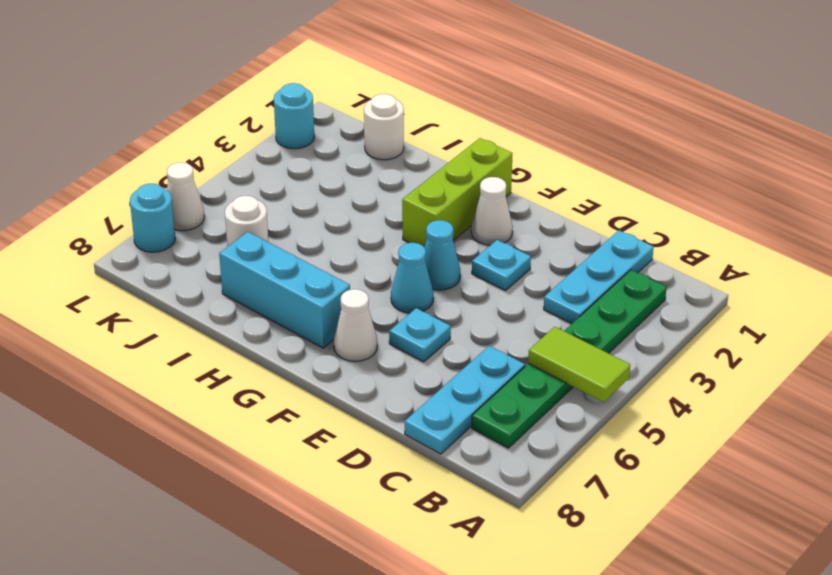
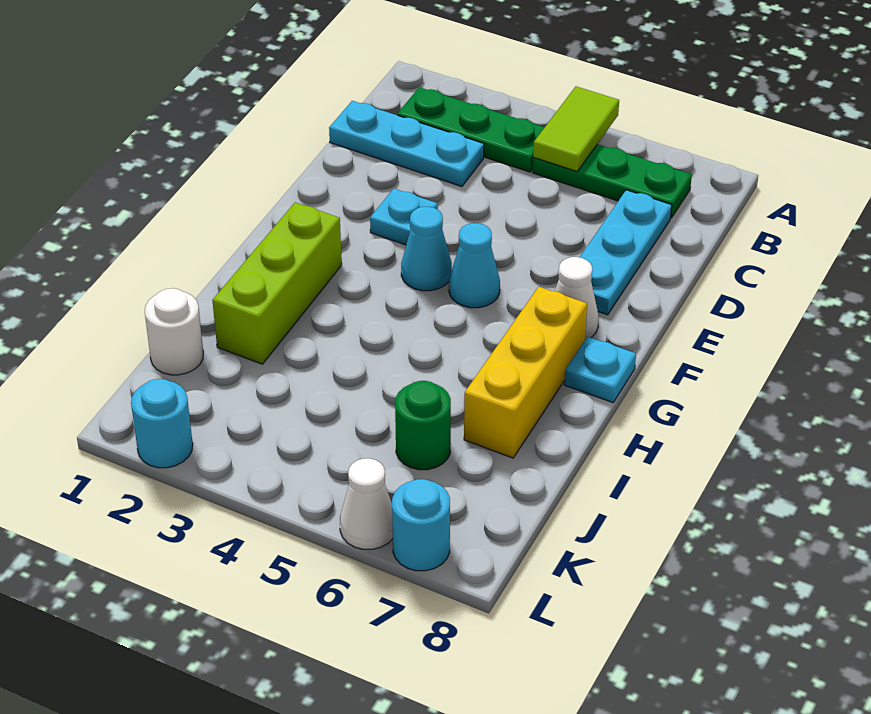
cyan plate C6:C8 level 1 -> cyan plate C7:E7 level 1
cyan plate E6 level 1 -> cyan plate G8 level 1
white cone F2 level 1 -> none
lime brick G1:G3 level 1 -> lime brick G2:I2 level 1
cyan brick G7:I7 level 1 -> yellow brick G7:I7 level 1
white round brick J6 level 1 -> green round brick J6 level 1

